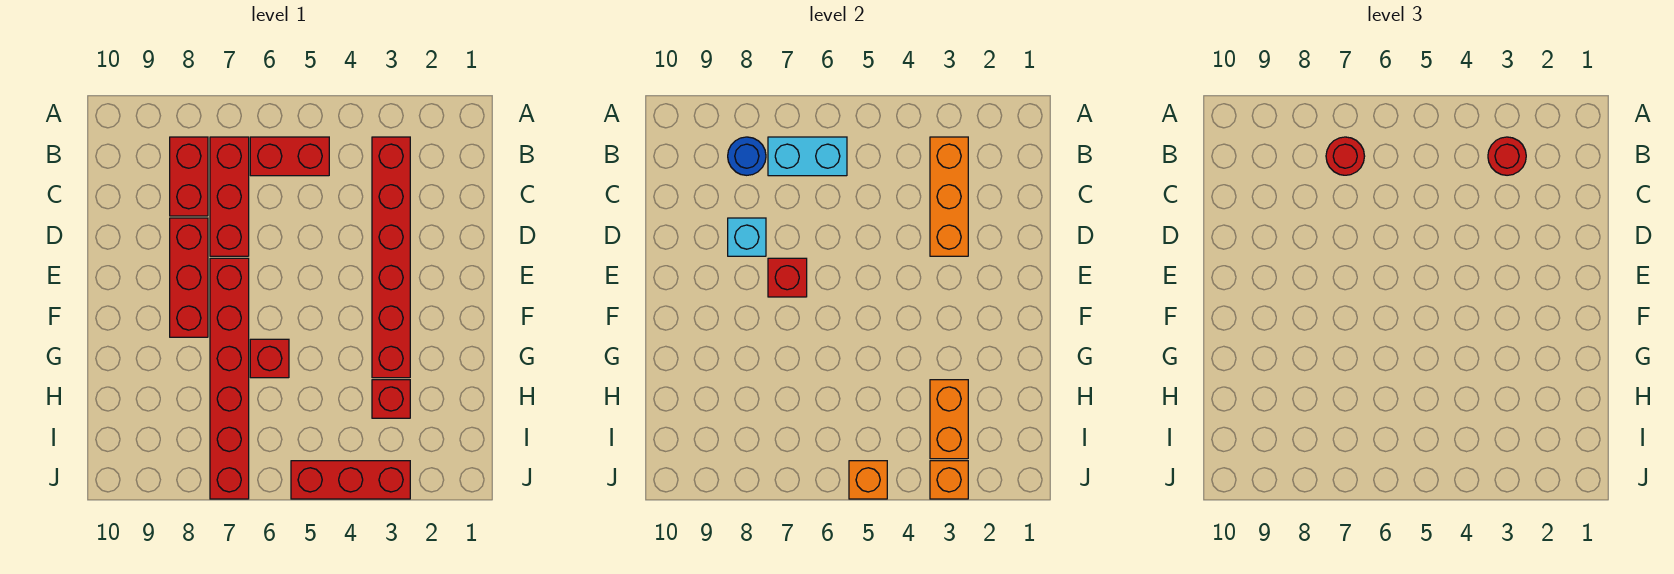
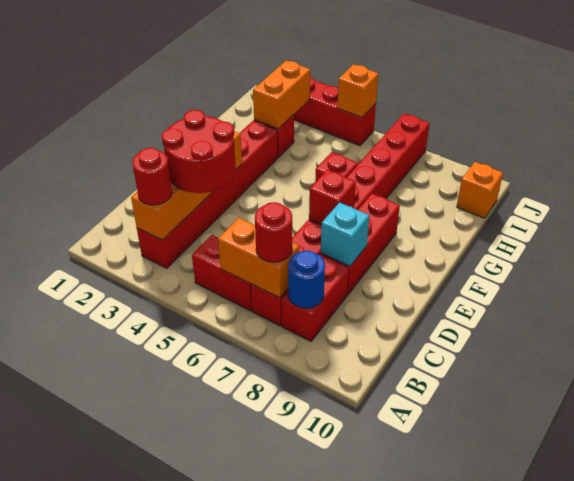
orange brick B3:D3 level 2 -> orange brick B3:E3 level 2
cyan brick B6:B7 level 2 -> orange brick B6:B7 level 2
none -> red round brick C3:D4 level 3
orange brick J3 level 2 -> orange brick I10 level 1

